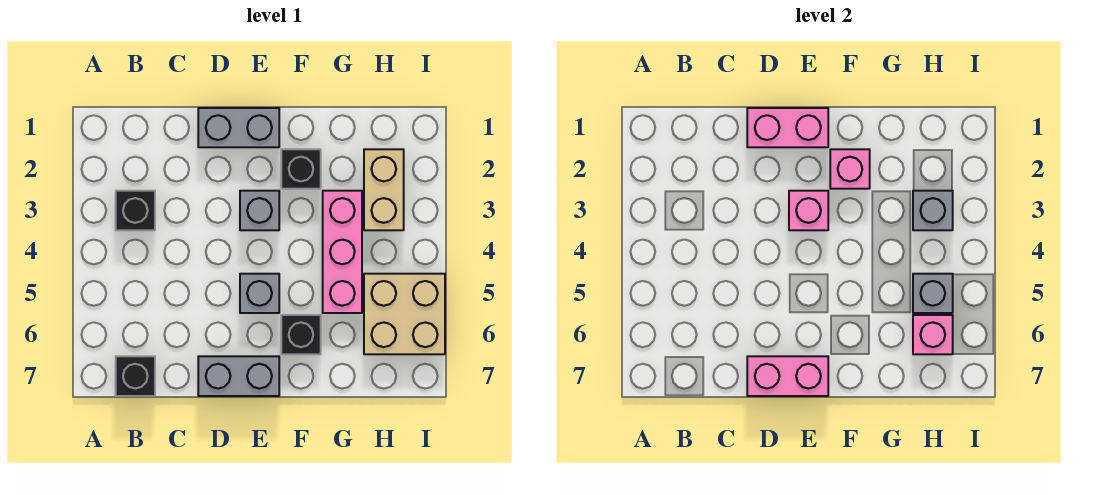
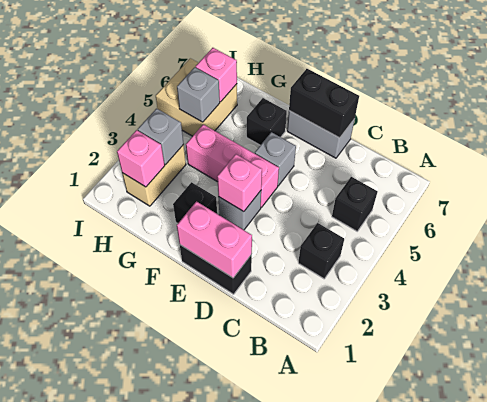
black brick B7 level 1 -> black brick B5 level 1
grey brick D1:E1 level 1 -> black brick D1:E1 level 1
pink brick D7:E7 level 2 -> black brick D7:E7 level 2
pink brick F2 level 2 -> pink brick H2 level 2
pink brick G3:G5 level 1 -> pink brick E4:G4 level 1

